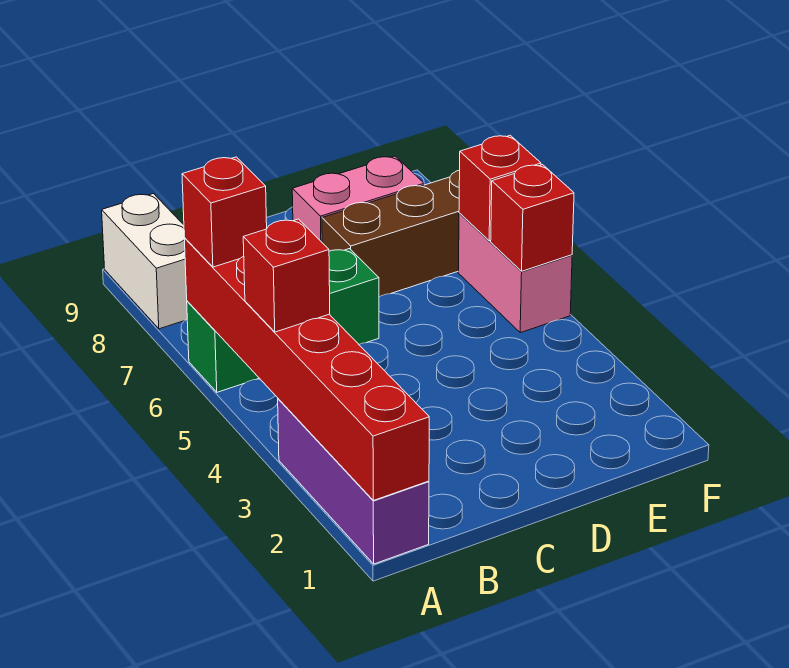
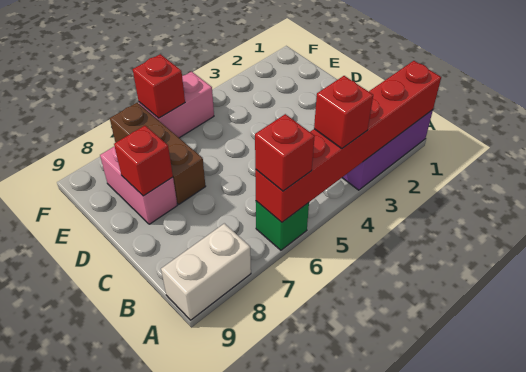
green brick A6:C6 level 1 -> green brick A6 level 1
red brick F5 level 2 -> red brick D8 level 2

